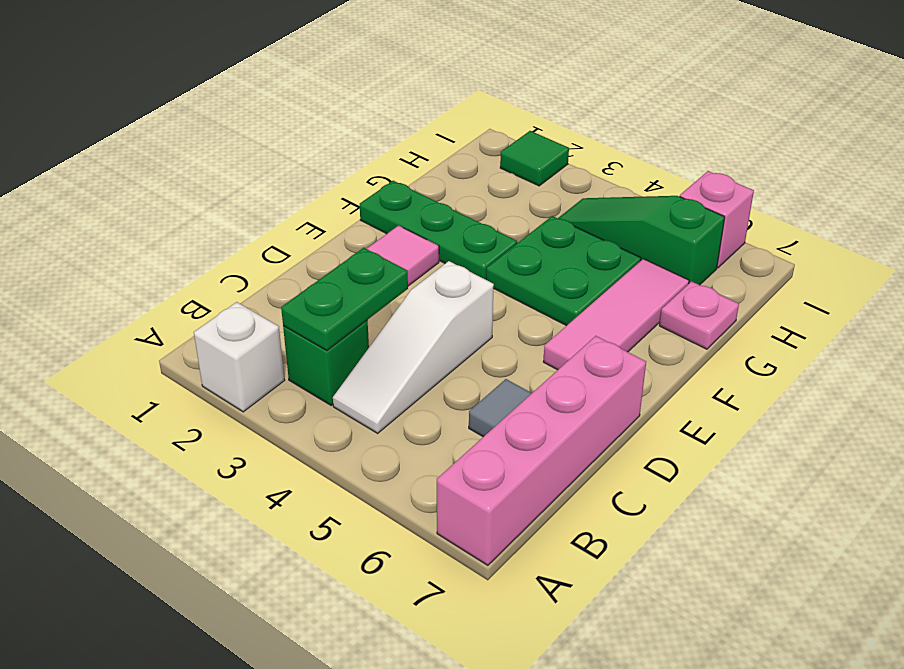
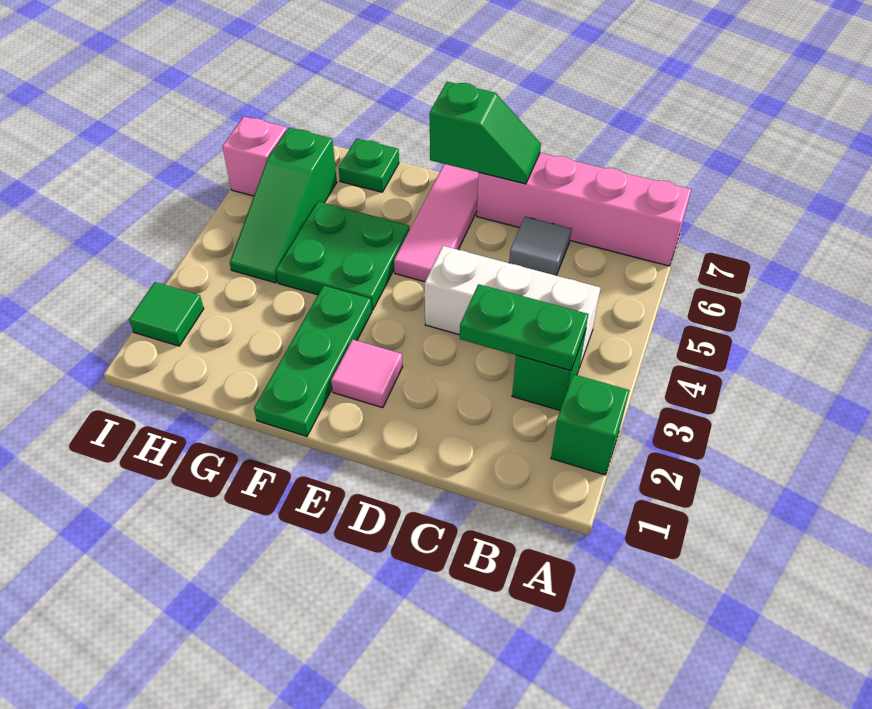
white brick A2 level 1 -> green brick A2 level 1
white slope B4:D4 level 1 top D -> white brick B4:D4 level 1
none -> green slope D7:E7 level 2 top E
pink tile E6:G6 level 1 -> pink tile E5:E7 level 1
pink plate G7 level 1 -> green plate G7 level 1

